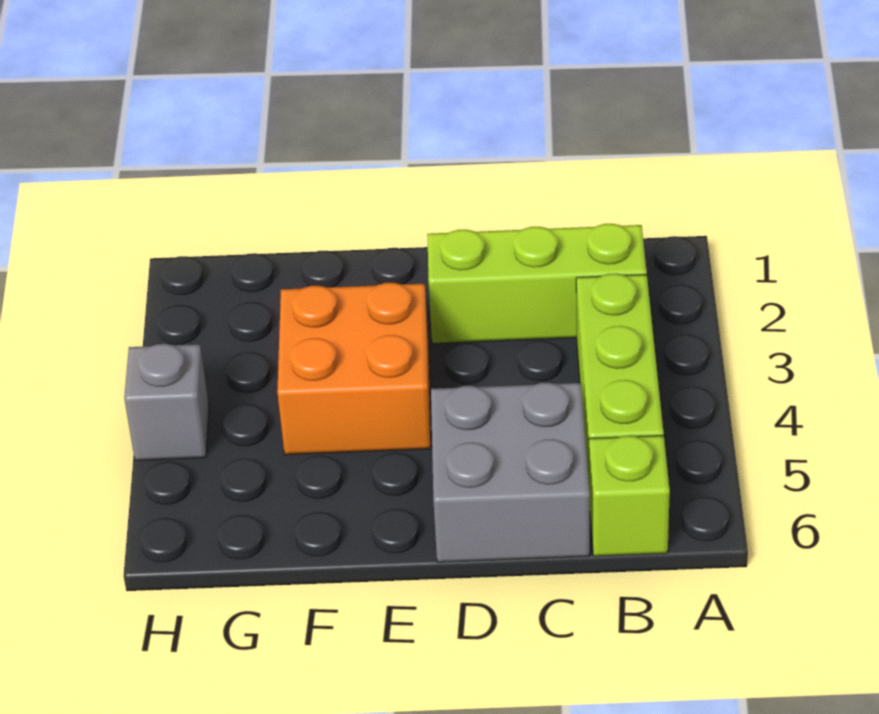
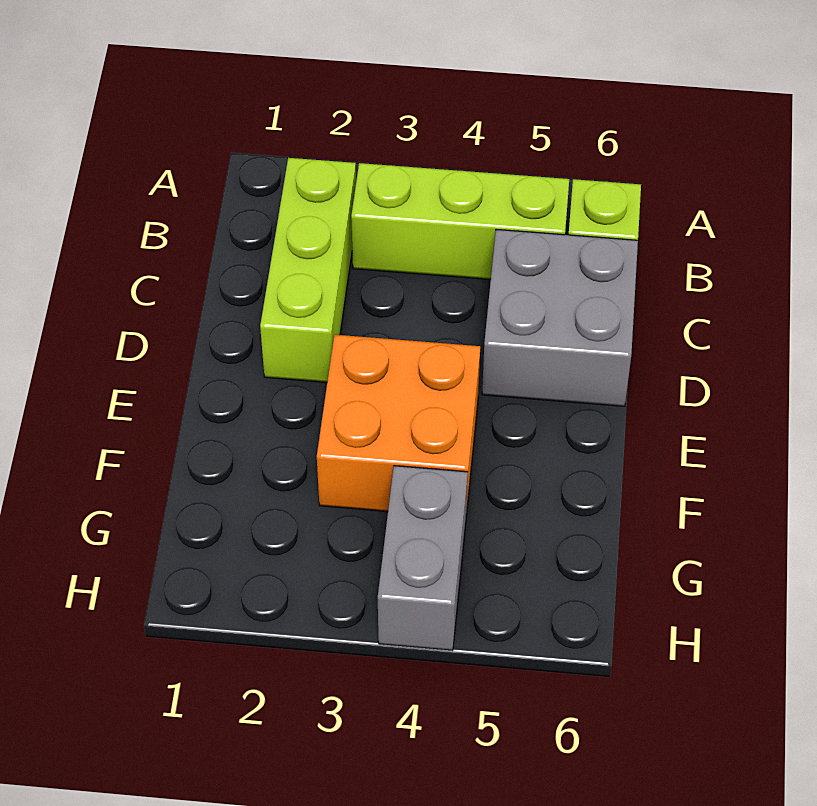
grey brick H4 level 1 -> grey brick G4:H4 level 1

